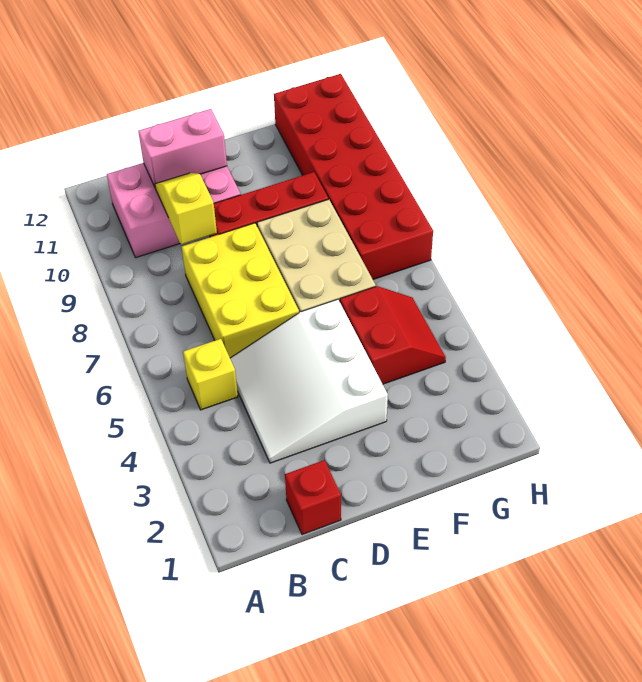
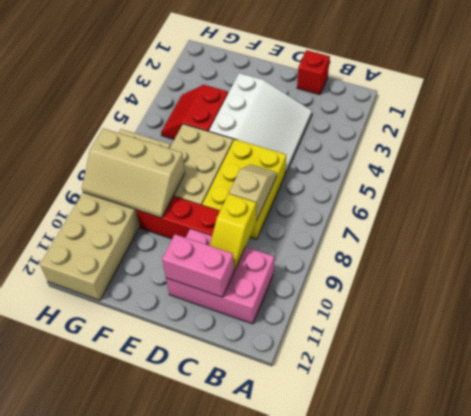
yellow brick B5 level 1 -> none
none -> tan slope C7:C8 level 2 top 8
none -> tan slope F8:H9 level 2 top 8
red brick G7:H12 level 1 -> tan brick G7:H12 level 1

